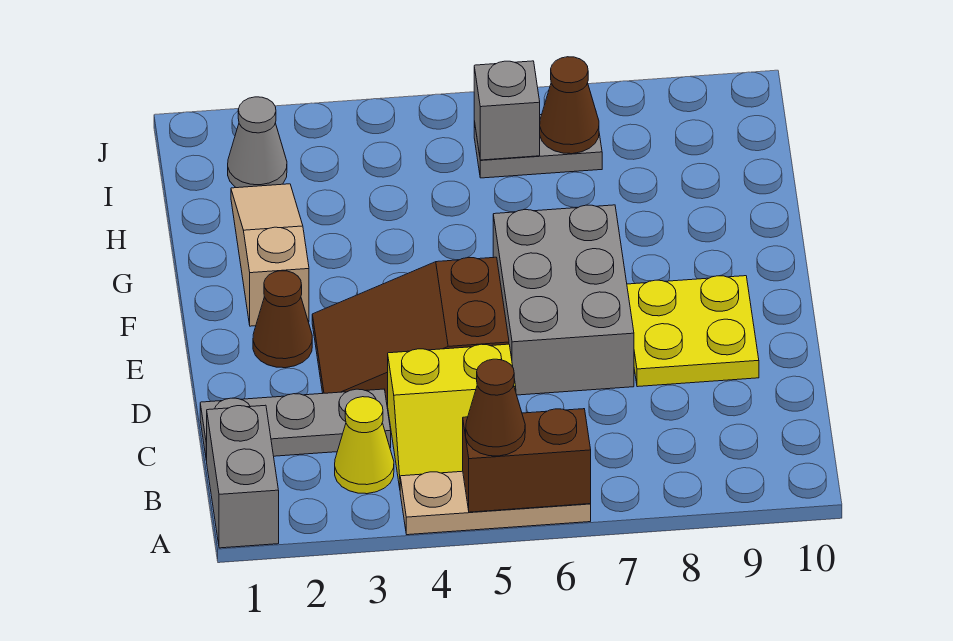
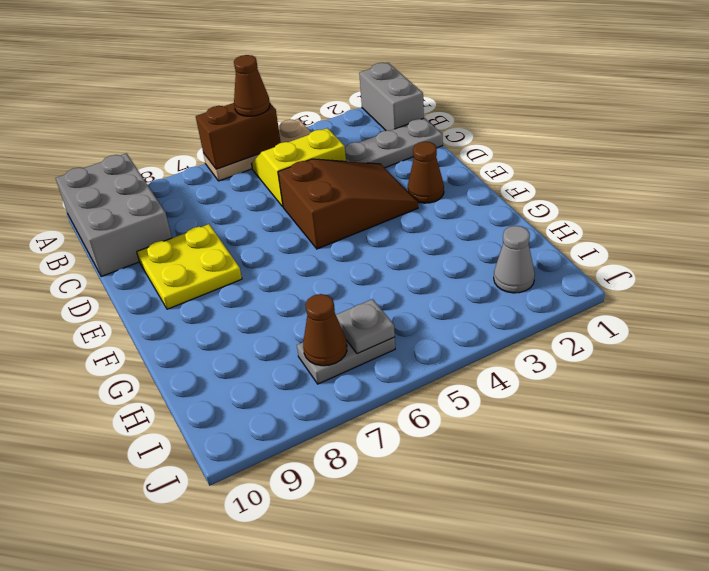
yellow cone B3 level 1 -> none
grey brick D6:F7 level 1 -> grey brick A9:C10 level 1
tan slope F2:H2 level 1 top F -> none
grey brick I6 level 2 -> grey plate I6 level 2

